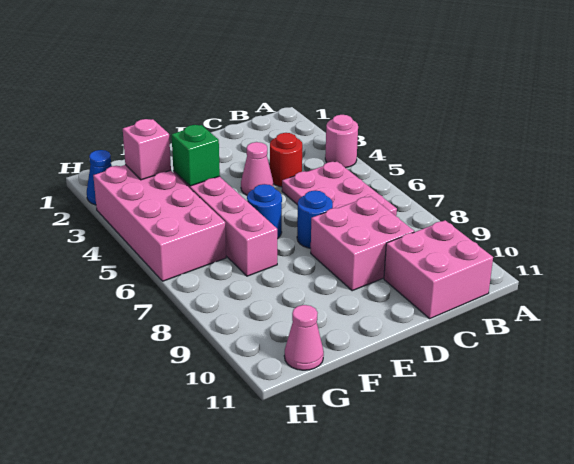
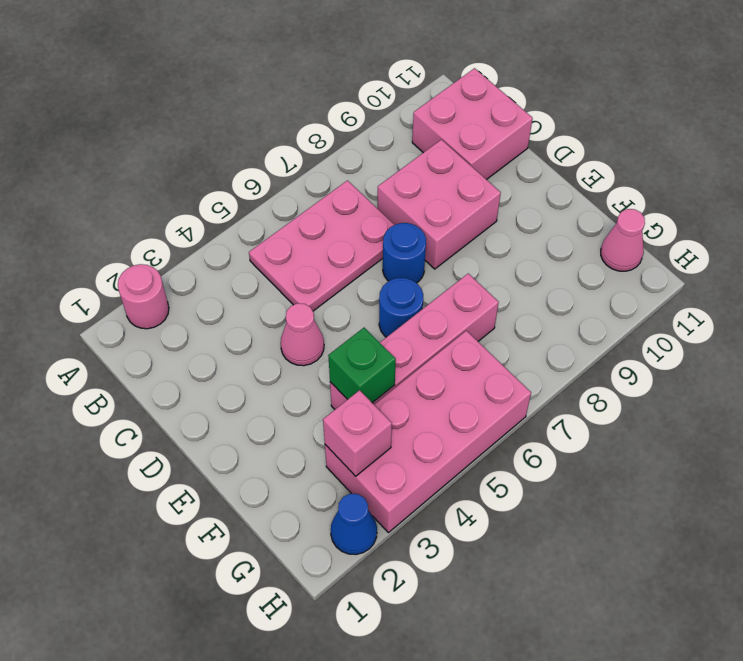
pink round brick A4 level 1 -> pink round brick A2 level 1
red round brick C4 level 1 -> none

